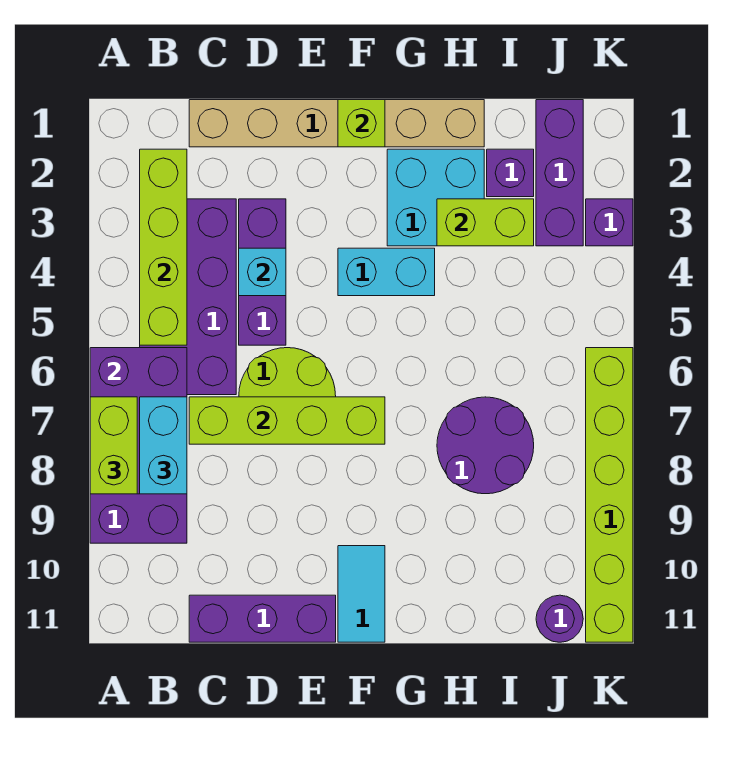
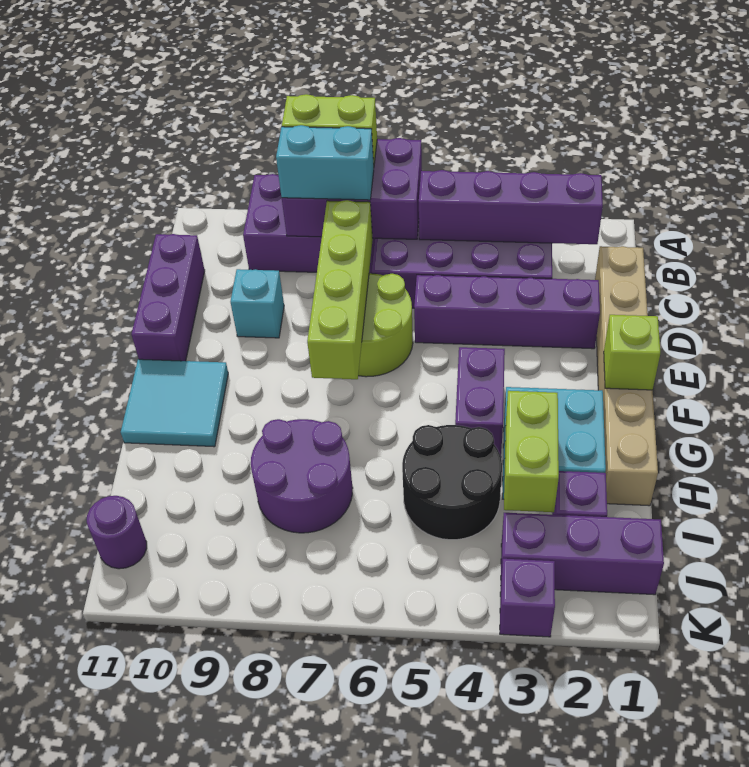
lime brick B2:B5 level 2 -> purple brick B2:B5 level 2
purple brick D3:D5 level 1 -> purple brick D2:D5 level 1
cyan brick D4 level 2 -> cyan brick D9 level 1
cyan brick F4:G4 level 1 -> purple brick F4:G4 level 1
cyan tile F10:F11 level 1 -> cyan tile F10:G11 level 1
none -> black round brick H4:I5 level 1
lime brick K6:K11 level 1 -> none

